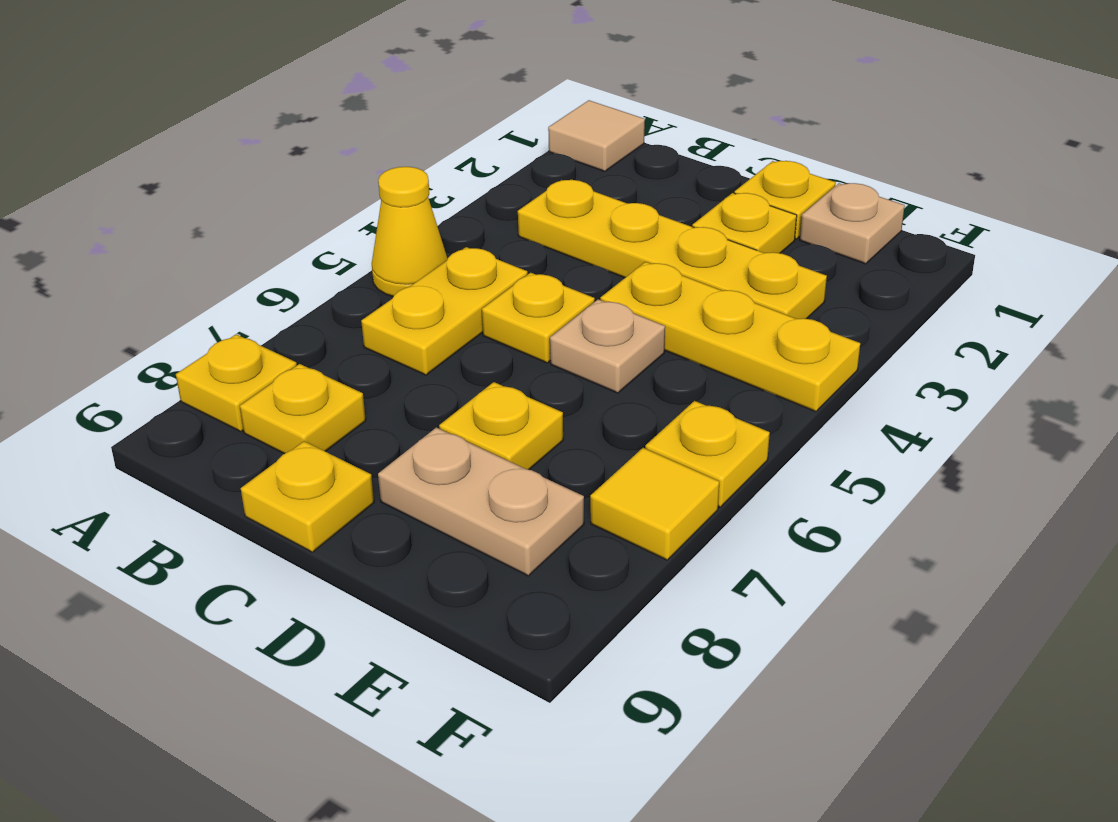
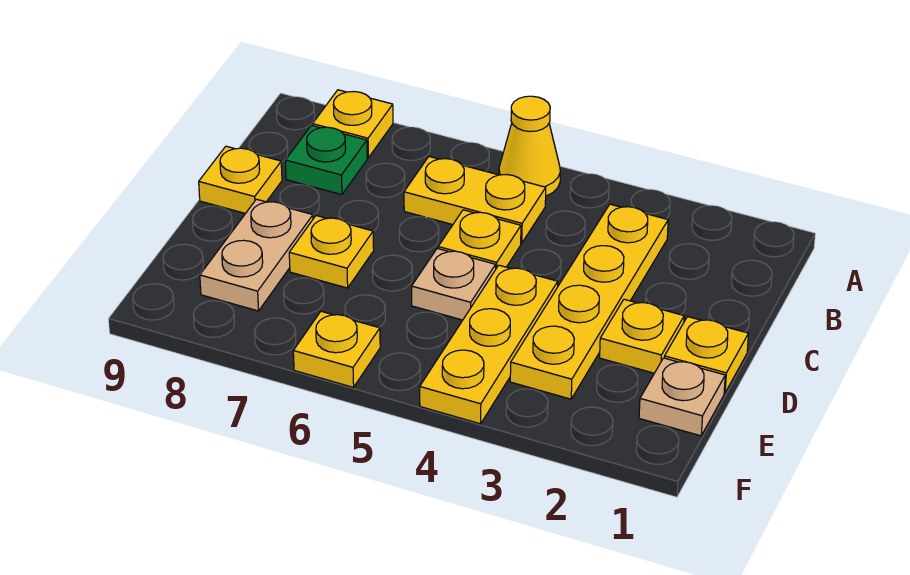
tan tile A1 level 1 -> none
yellow plate B8 level 1 -> green plate B8 level 1
yellow tile F7 level 1 -> none

